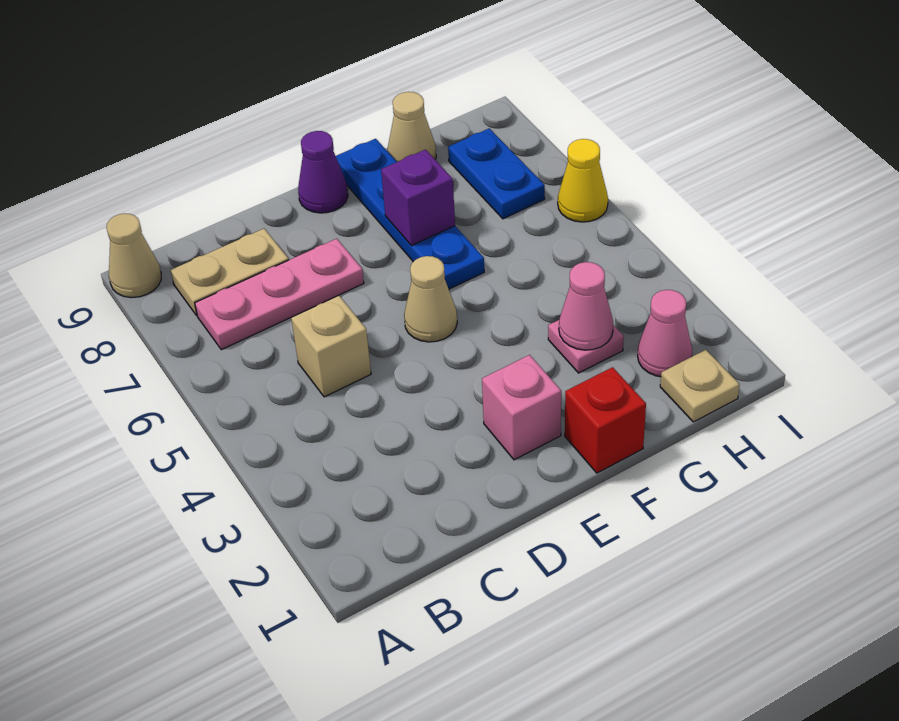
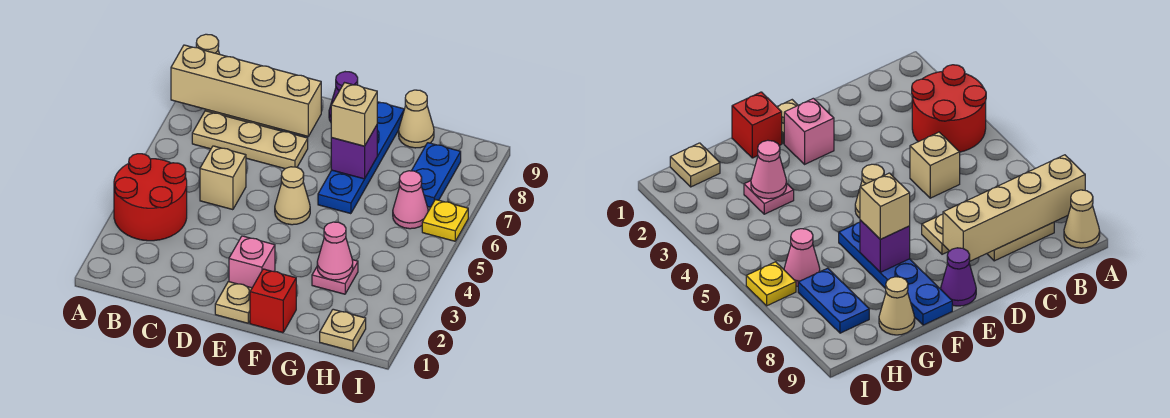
none -> red round brick A3:B4 level 1
none -> tan brick A8:D8 level 2
pink plate B7:D7 level 1 -> tan plate B7:D7 level 1
none -> tan plate E1 level 1
none -> tan brick F7 level 3
pink cone H2 level 1 -> pink cone H6 level 1
yellow cone I6 level 1 -> yellow plate I6 level 1

